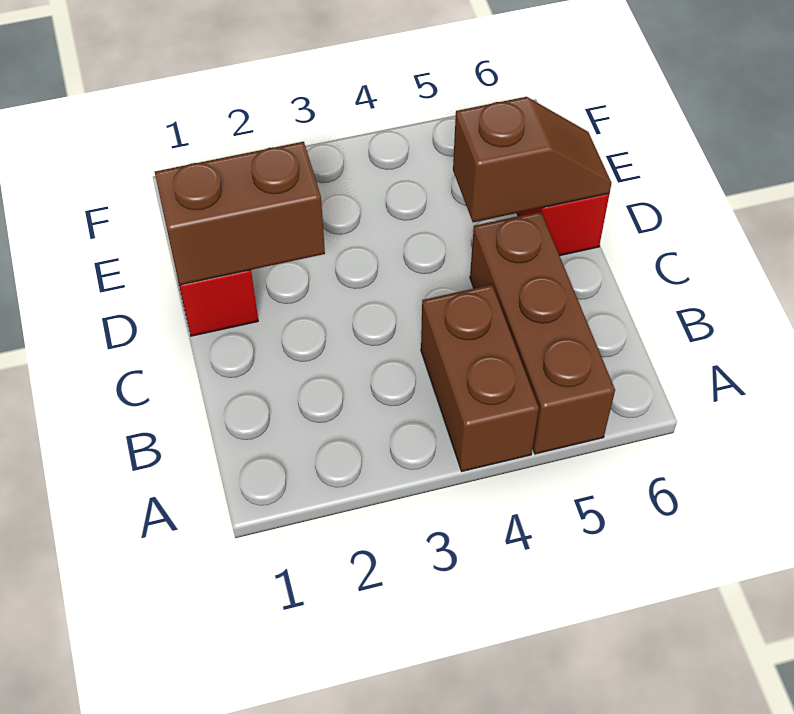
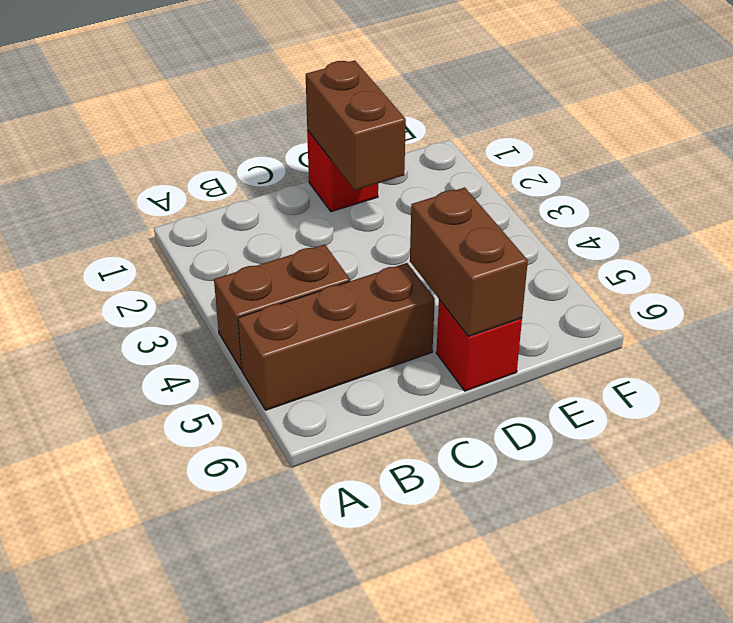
brown slope D5:D6 level 2 top 5 -> brown brick D5:D6 level 2

